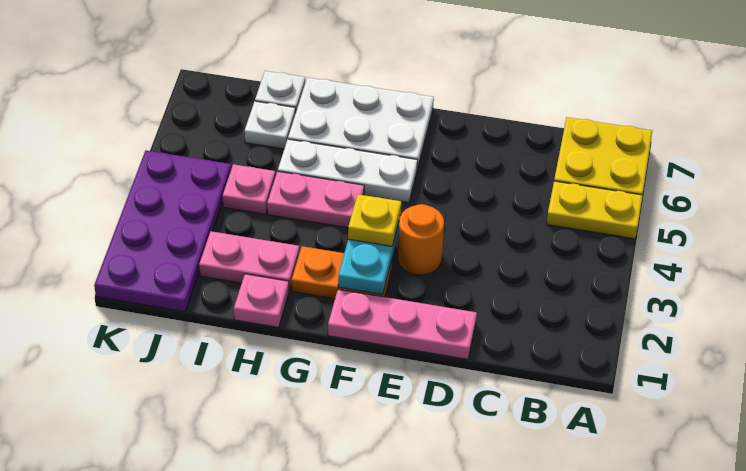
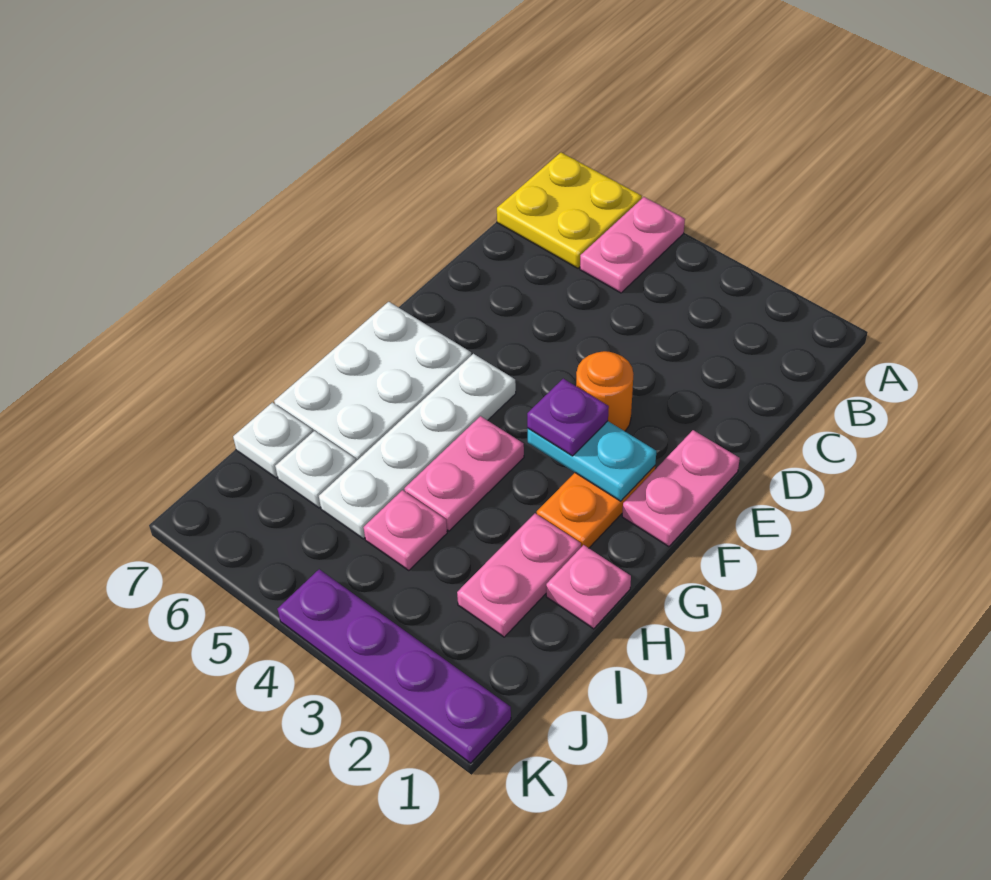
yellow plate A5:B5 level 1 -> pink plate A5:B5 level 1
pink plate D1:F1 level 1 -> pink plate E1:F1 level 1
yellow plate F3 level 3 -> purple plate F3 level 3
white plate F5:H5 level 1 -> white plate F5:I5 level 1
purple plate J1:K4 level 1 -> purple plate K1:K4 level 1

